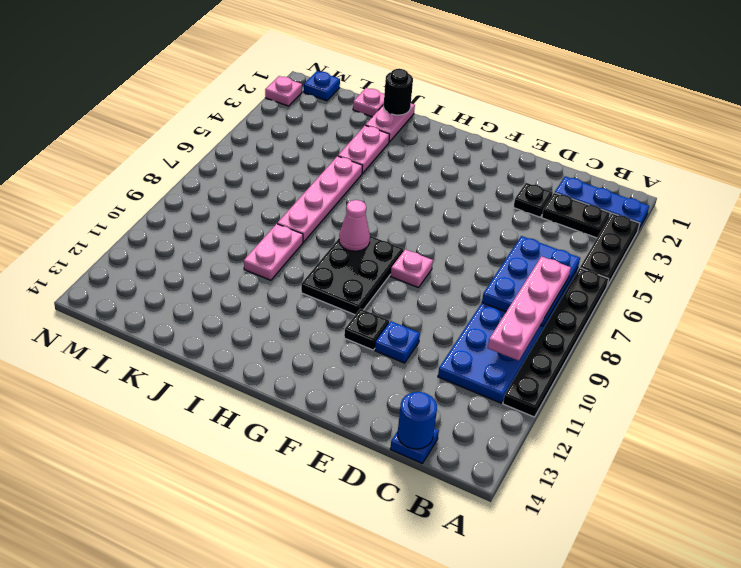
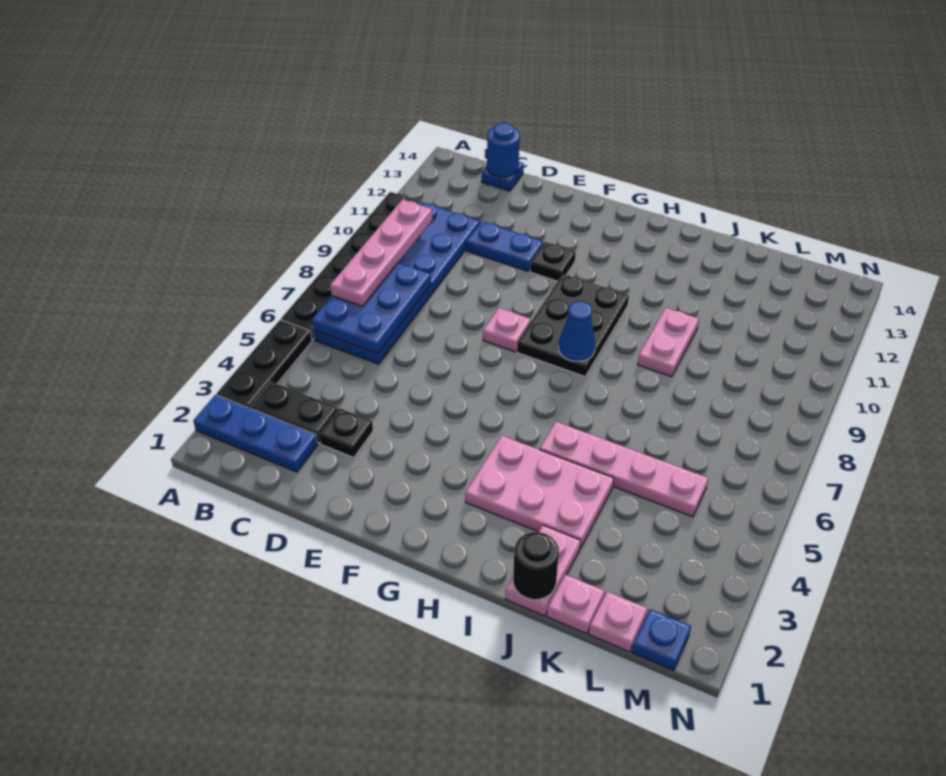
blue plate E11 level 1 -> blue plate D11:E11 level 1
pink cone H8 level 2 -> blue cone H8 level 2
pink plate J3:J4 level 1 -> pink plate H3:J4 level 1
pink plate J5:J8 level 1 -> pink plate I5:L5 level 1
pink plate N2 level 1 -> pink plate L1 level 1

